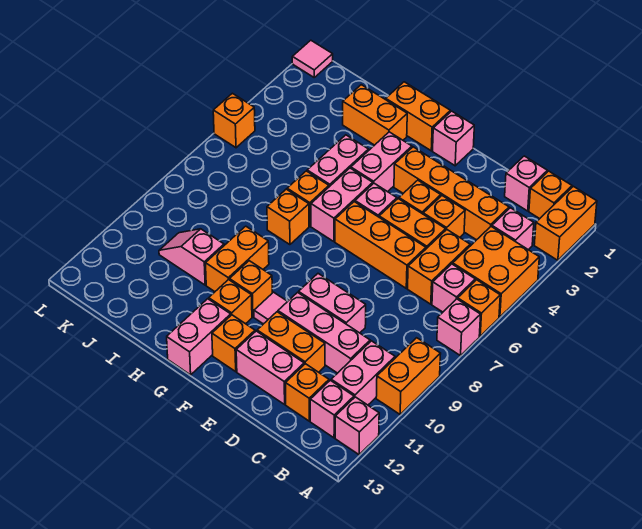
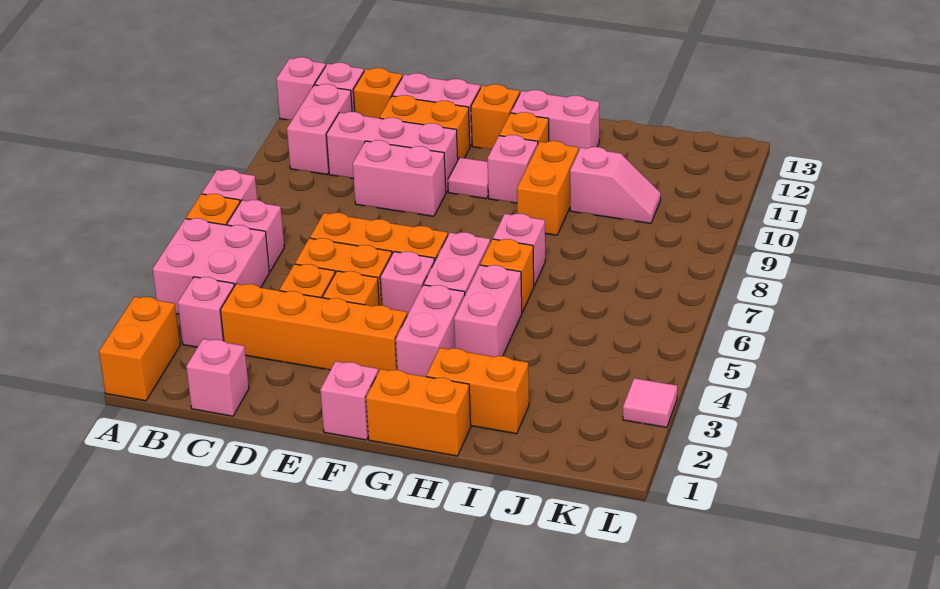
orange brick A4:B5 level 1 -> pink brick A4:B5 level 1
orange brick A9:A10 level 1 -> none
orange brick B1 level 1 -> none
orange brick C5:C6 level 1 -> none
orange brick G10 level 1 -> pink brick G10 level 1
pink brick G12:G13 level 1 -> pink brick G12:H12 level 1
orange brick H7 level 1 -> pink brick H7 level 1
pink tile L1 level 1 -> pink tile L3 level 1
orange brick L5 level 1 -> none

